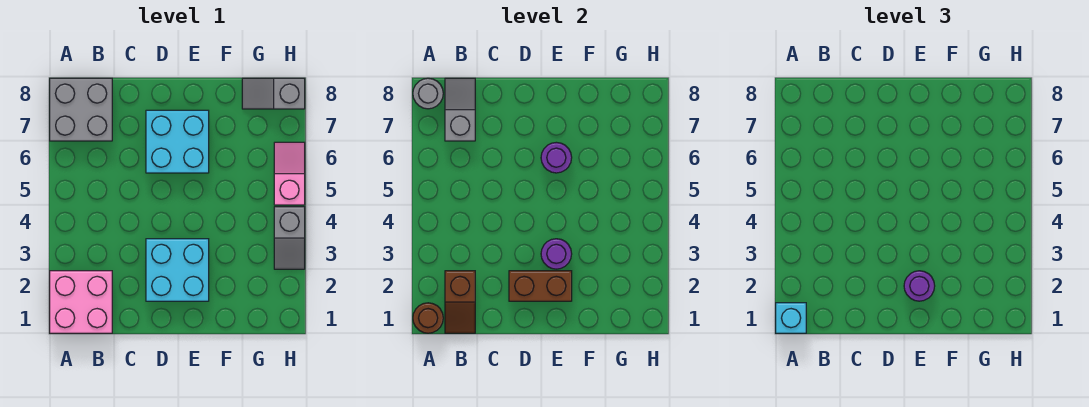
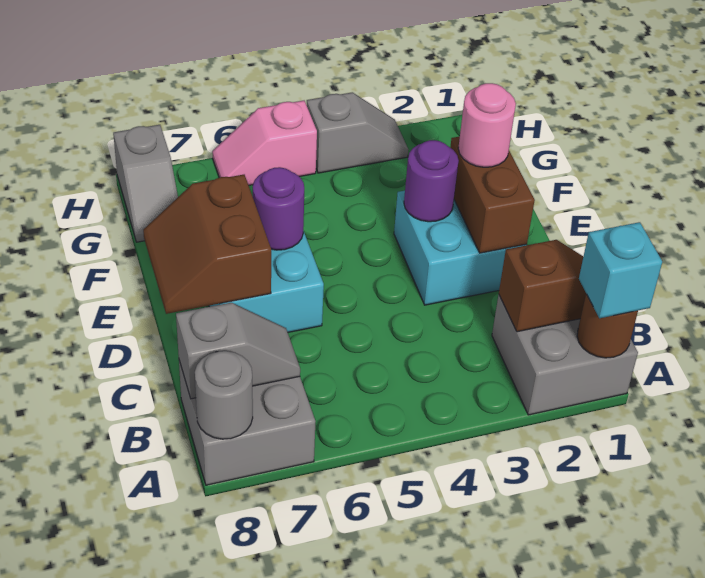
pink brick A1:B2 level 1 -> grey brick A1:B2 level 1
grey slope B7:B8 level 2 top 7 -> grey slope B7:B8 level 2 top 8
none -> brown slope D7:E8 level 2 top 7
purple round brick E2 level 3 -> pink round brick E2 level 3

